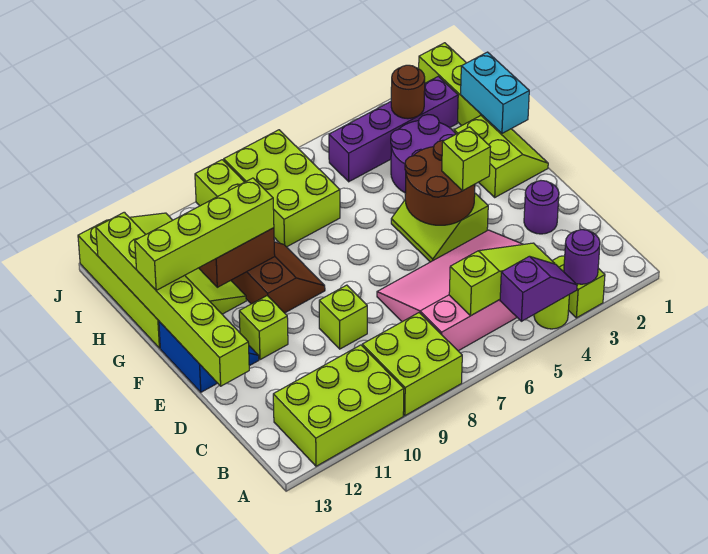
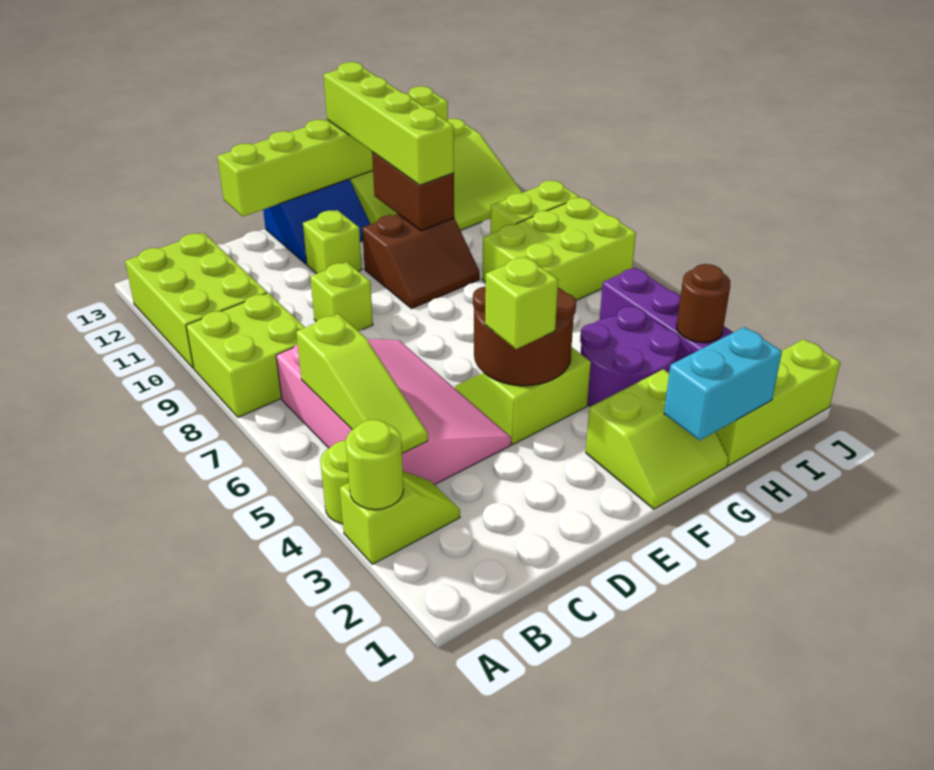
purple round brick A3 level 2 -> lime round brick A3 level 2
purple slope A4:A5 level 2 top 5 -> none
purple round brick D2 level 1 -> none

